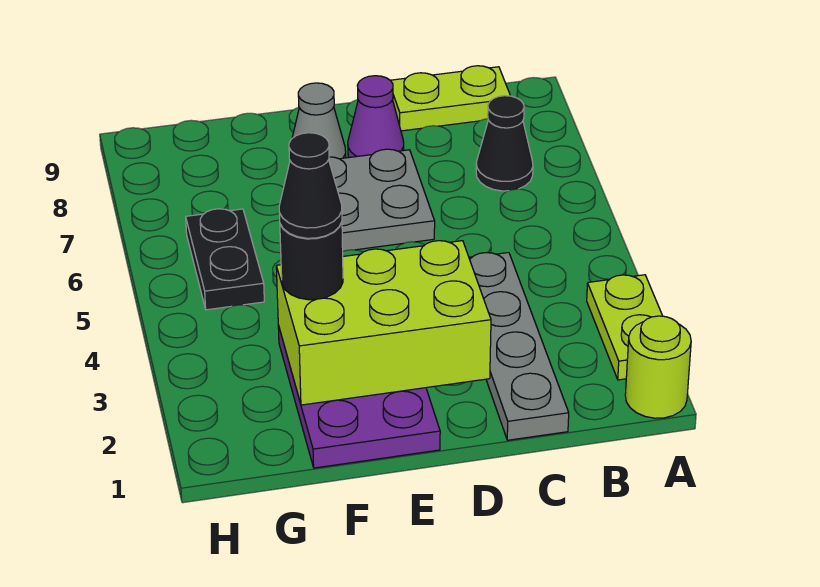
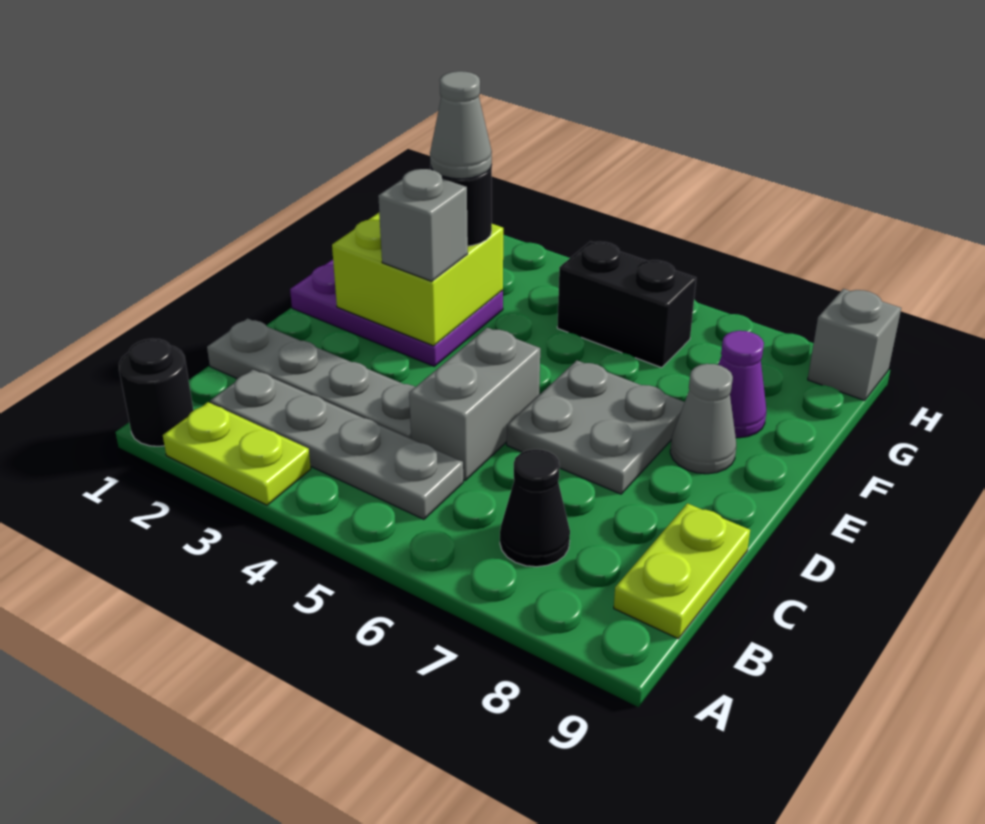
lime round brick A1 level 1 -> black round brick A1 level 1
none -> grey plate B2:B5 level 1
none -> grey brick C5:D5 level 1
lime brick D2:F3 level 2 -> lime brick E2:F3 level 2
purple cone D8 level 1 -> purple cone F8 level 1
none -> grey brick E3 level 3
black cone F3 level 4 -> grey cone F3 level 4
black plate G5:G6 level 1 -> black brick G5:G6 level 1
none -> grey brick H9 level 1

